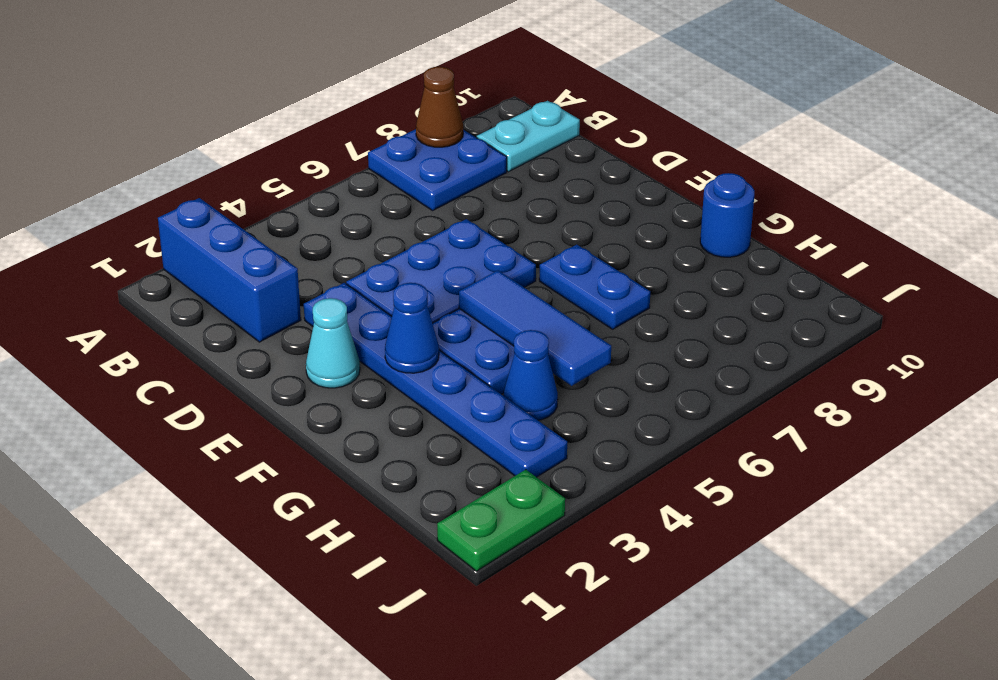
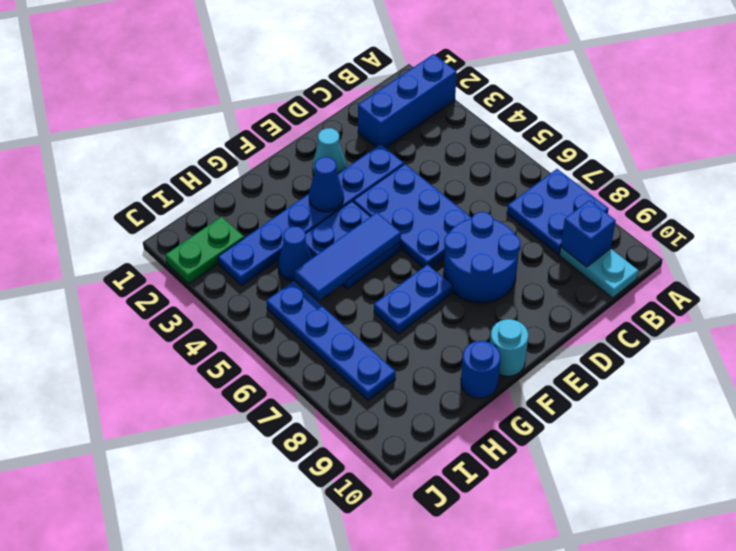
brown cone A8 level 2 -> none
none -> blue brick B9 level 2
none -> blue round brick D7:E8 level 1
none -> cyan round brick F10 level 1
none -> blue plate I5:I8 level 1
green plate J1:J2 level 1 -> green plate I2:J2 level 1

